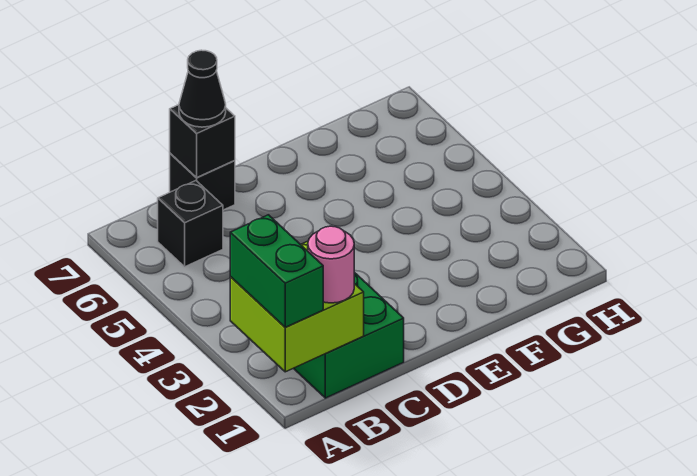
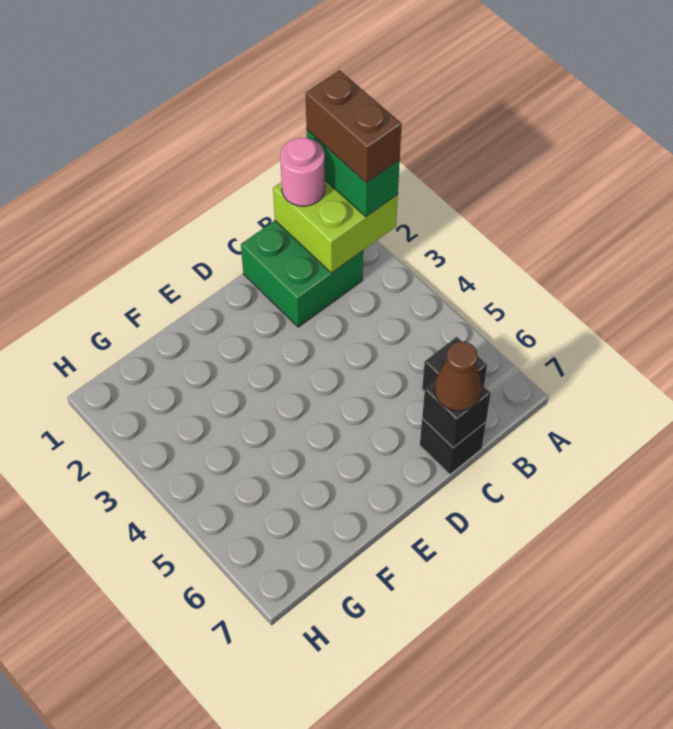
none -> brown brick A1:A2 level 4
black cone C7 level 3 -> brown cone C7 level 3

